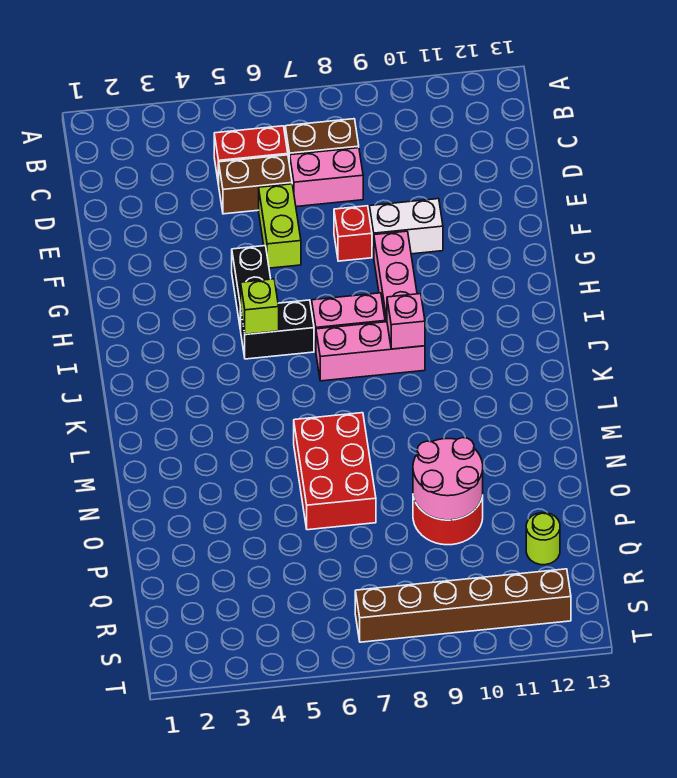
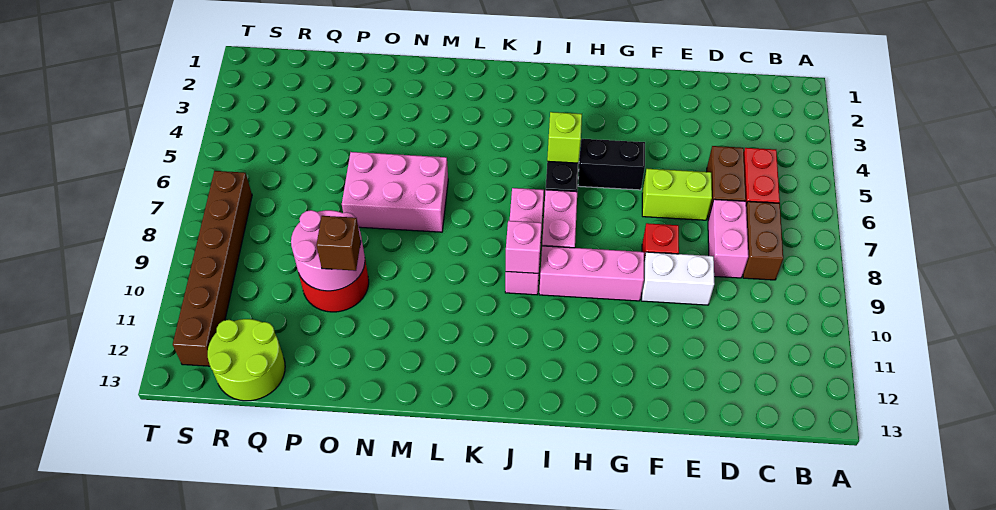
white brick F9:F10 level 1 -> white brick E9:F9 level 1
red brick M6:O7 level 1 -> pink brick M6:O7 level 1
none -> brown brick O10 level 3
lime round brick Q12 level 1 -> lime round brick Q12:R13 level 1

